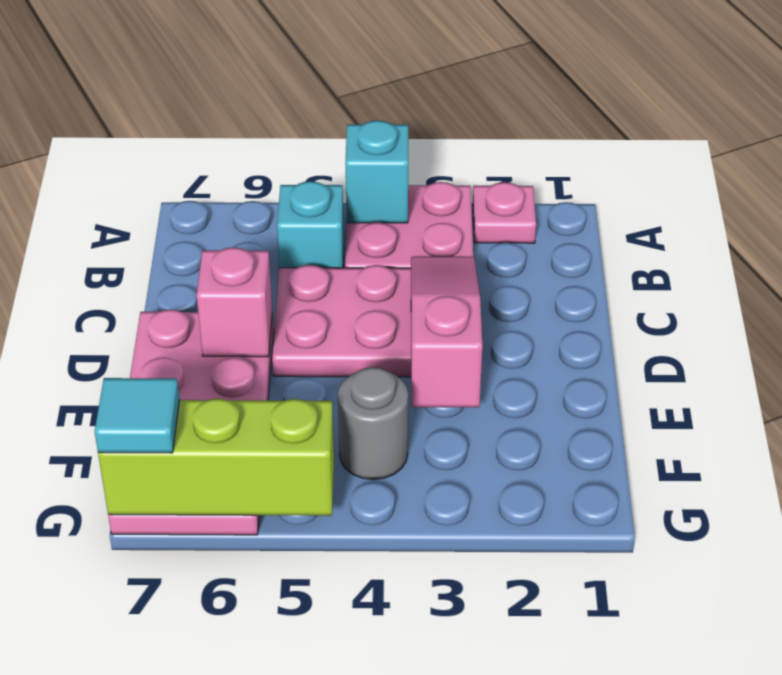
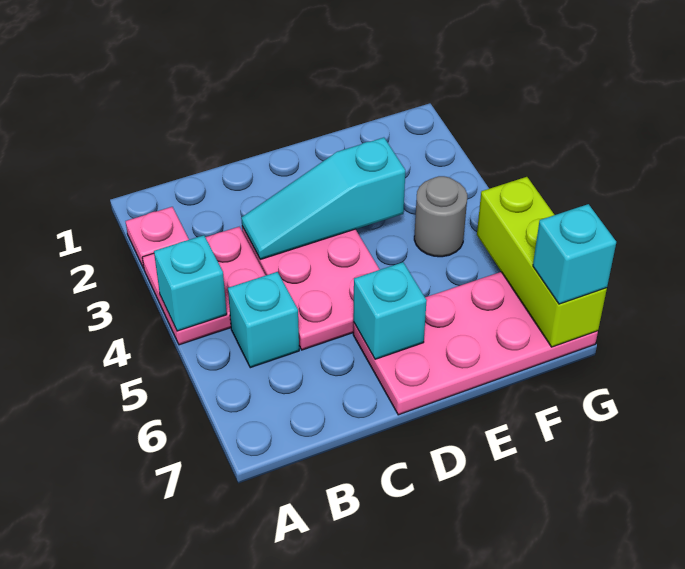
pink slope C3:E3 level 2 top E -> cyan slope C3:E3 level 2 top E
pink brick D6 level 2 -> cyan brick D6 level 2
cyan tile G7 level 3 -> cyan brick G7 level 3

